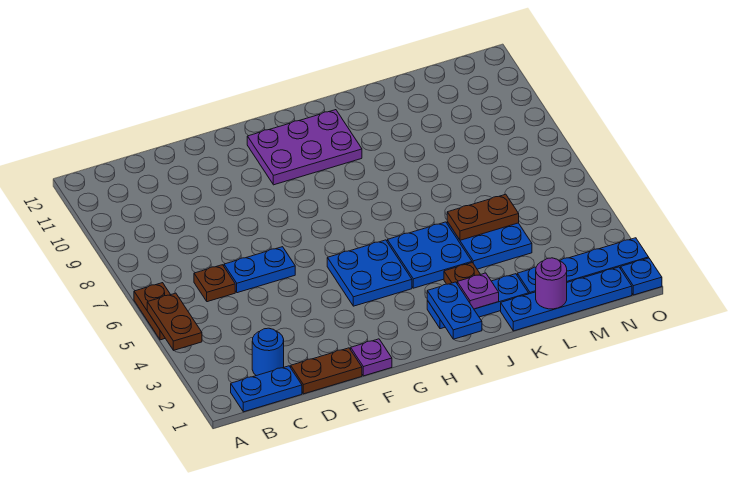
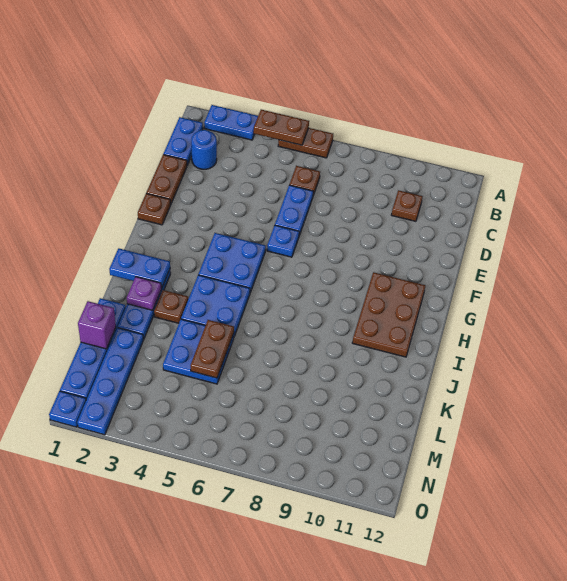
none -> blue plate A2:A3 level 1
none -> brown plate C10 level 1
purple plate F1 level 1 -> brown plate F1 level 1
none -> blue plate F6 level 1
purple plate G10:I11 level 1 -> brown plate G10:I11 level 1
purple round brick L1 level 2 -> purple brick L1 level 2

